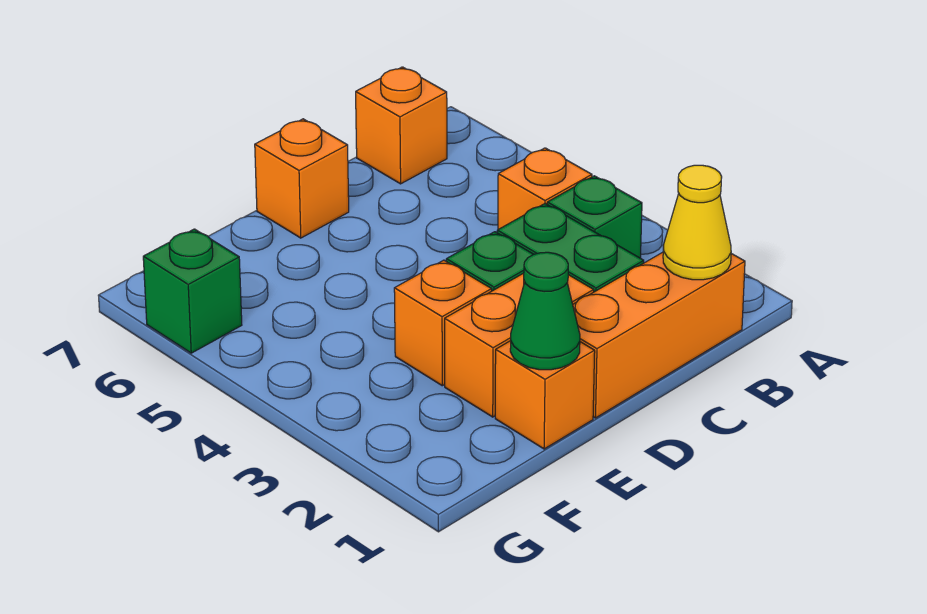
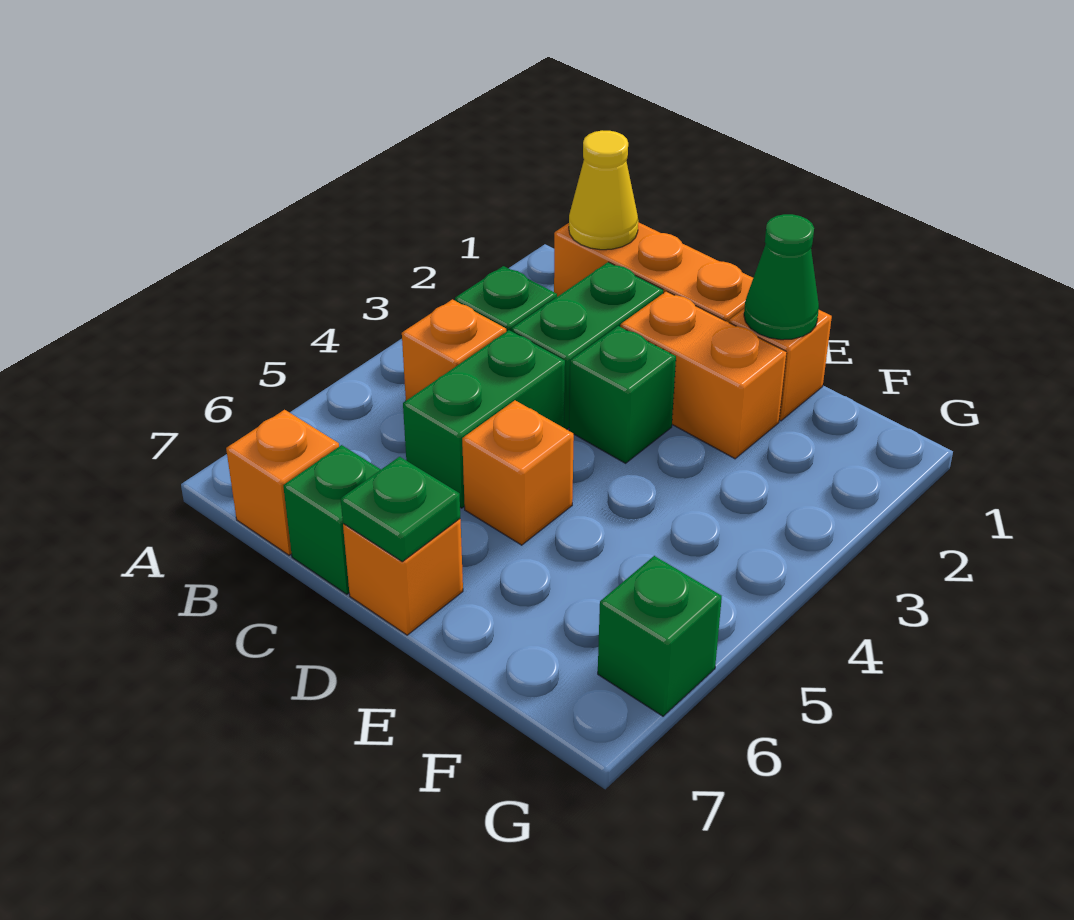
none -> green brick C4:C5 level 1
none -> green brick C7 level 1
none -> green plate D7 level 2
orange brick E3 level 1 -> orange brick D5 level 1

